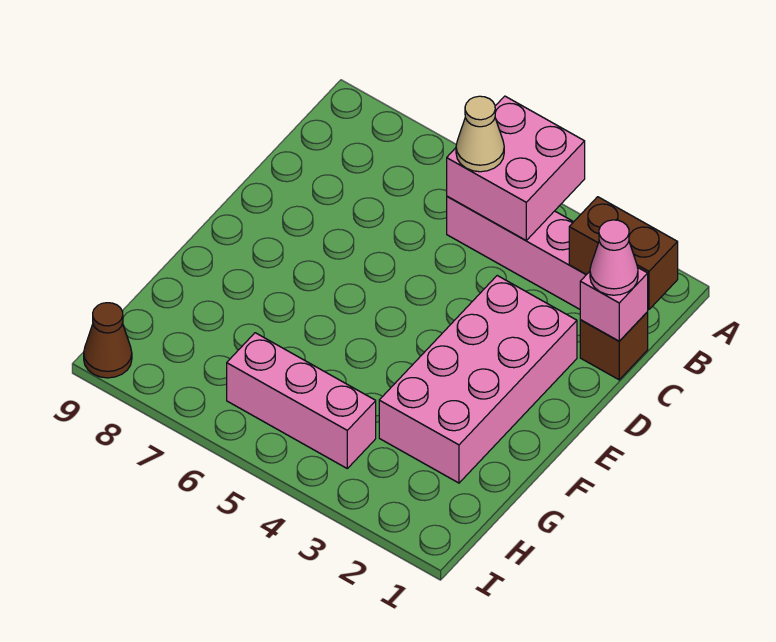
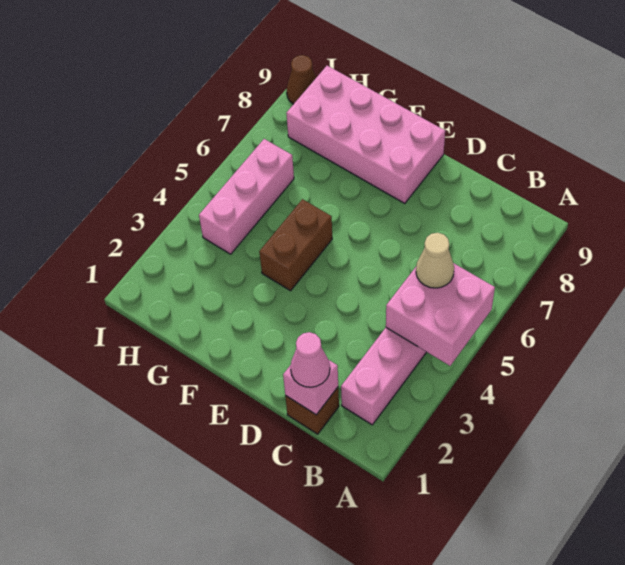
brown brick B1:B2 level 2 -> brown brick F4:F5 level 1
pink brick D2:G3 level 1 -> pink brick E8:H9 level 1

